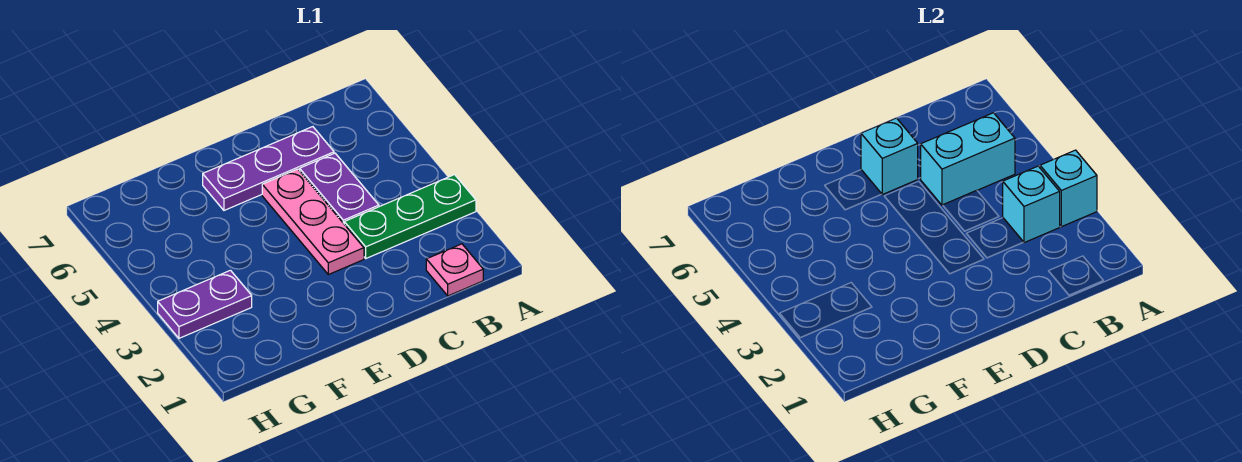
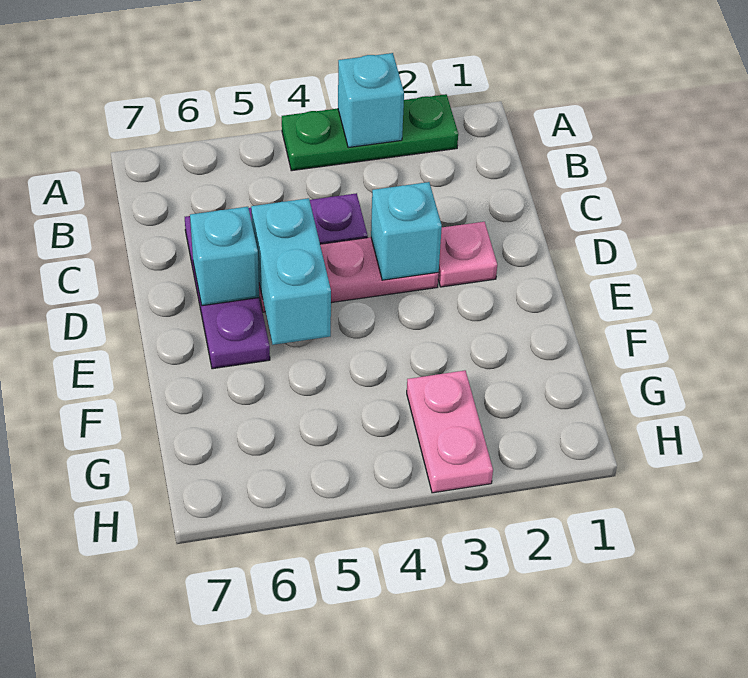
green plate A3:C3 level 1 -> green plate A2:A4 level 1
pink plate B1 level 1 -> pink plate D2 level 1
cyan brick B3 level 2 -> cyan brick D3 level 2
cyan brick B5:C5 level 2 -> cyan brick D5:E5 level 2
purple plate G3:H3 level 1 -> pink plate G3:H3 level 1

